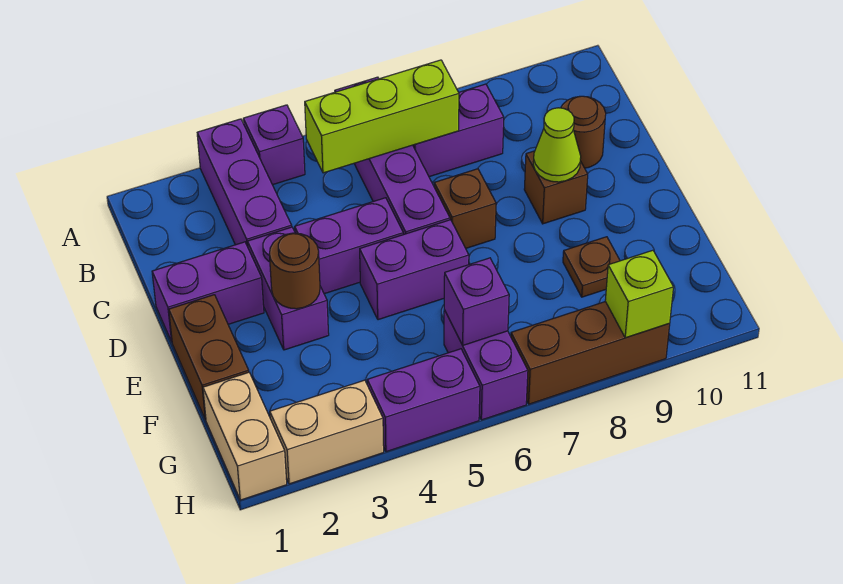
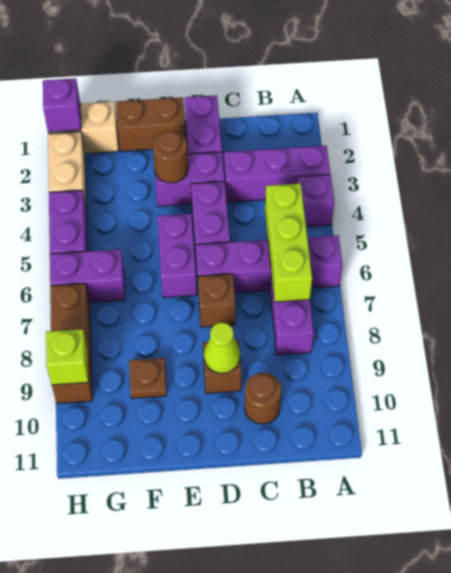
purple brick G6 level 2 -> purple brick H1 level 2

